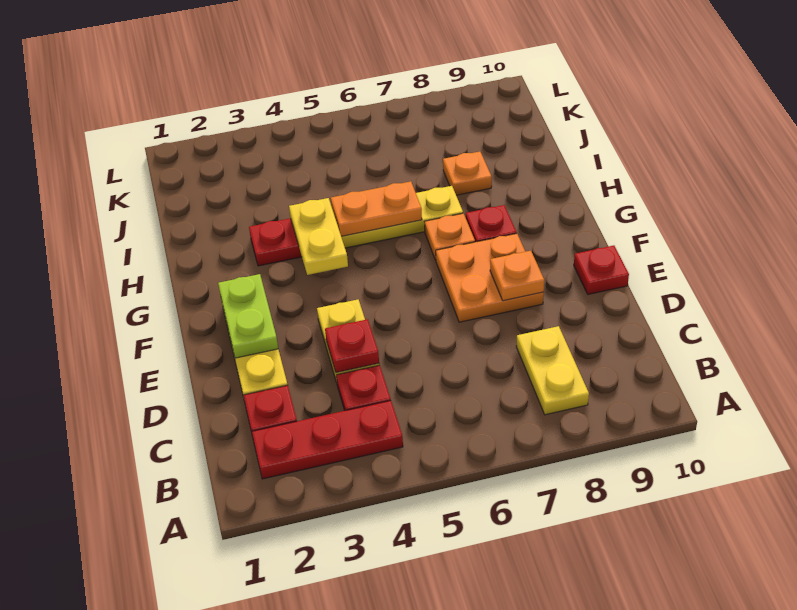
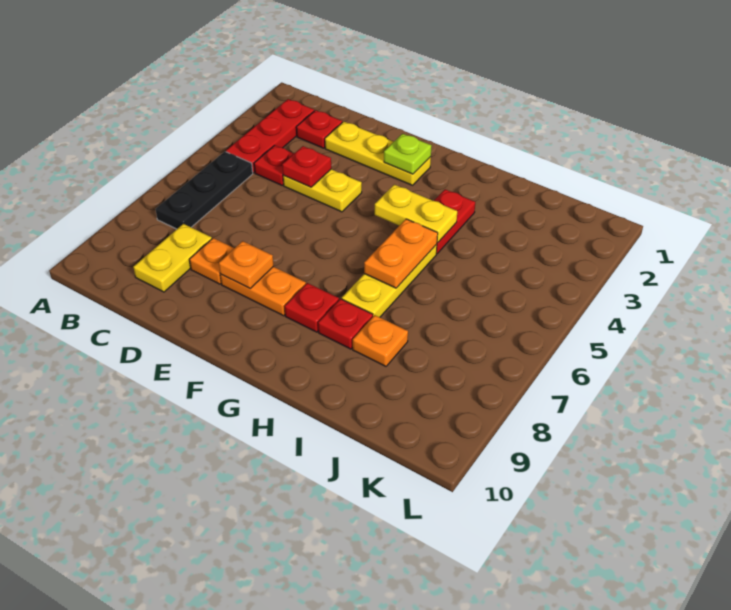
none -> black plate B5:B7 level 1
yellow plate B8:C8 level 1 -> yellow plate C8:C9 level 1
lime plate E2:F2 level 2 -> lime plate F2 level 2
orange plate E7:F8 level 1 -> orange plate E8:F8 level 1
red plate E10 level 1 -> red plate H8 level 1
orange plate G7 level 1 -> orange plate D8 level 1

